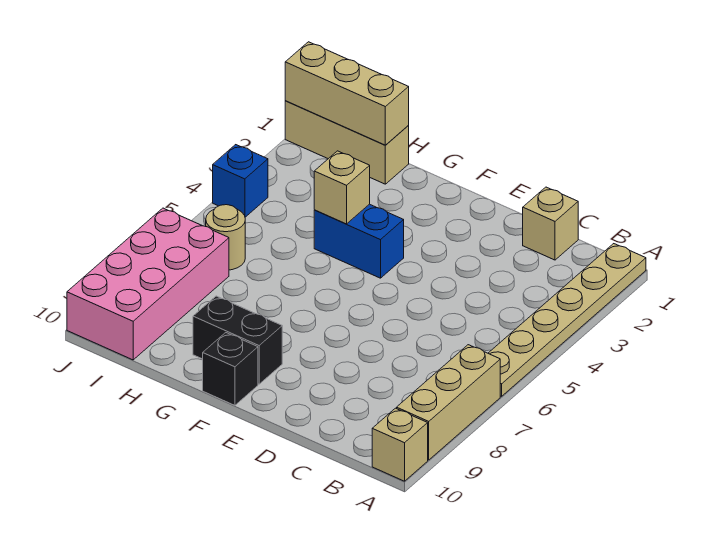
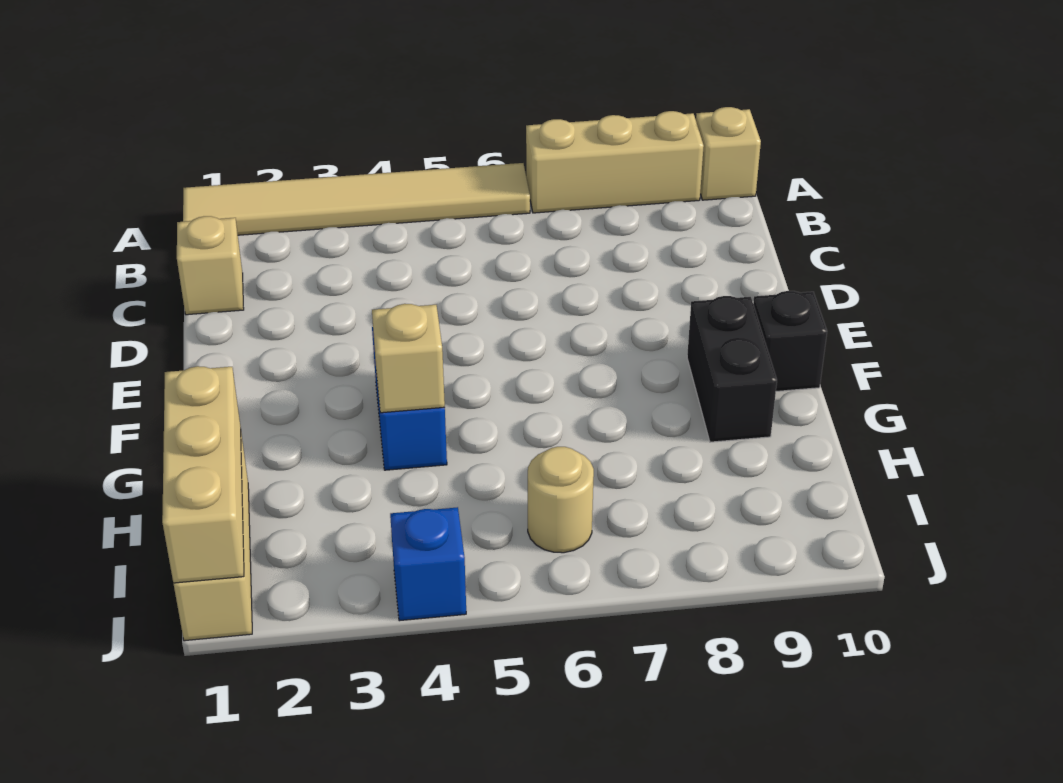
tan plate A1:A6 level 1 -> tan tile A1:A6 level 1
pink brick I7:J10 level 1 -> none

